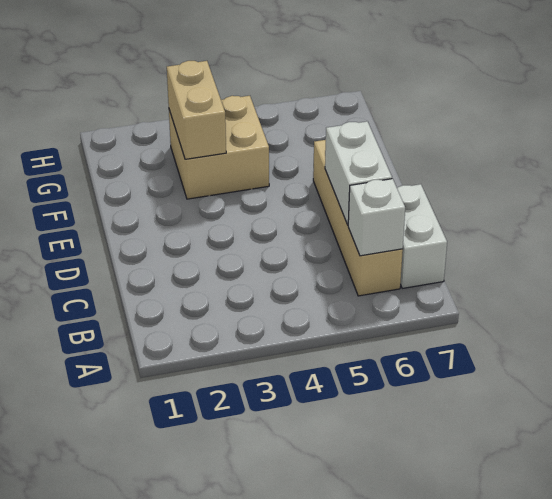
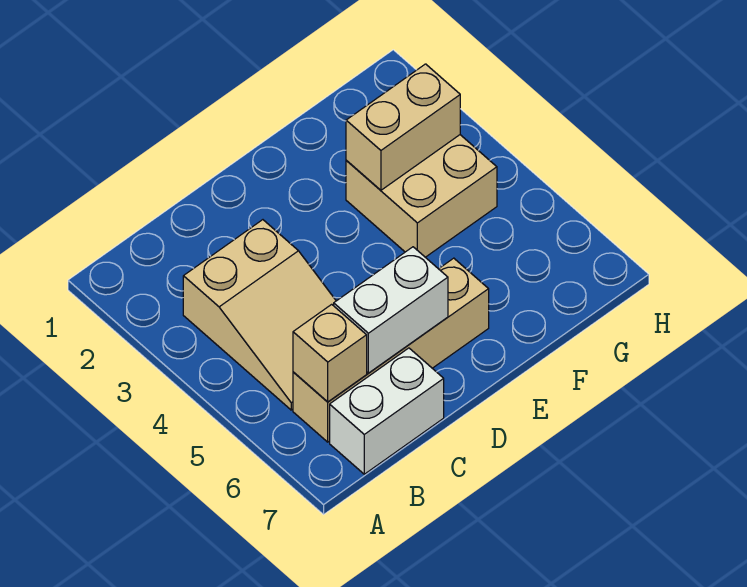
none -> tan slope B3:C5 level 1 top 3
white brick B6 level 2 -> tan brick B6 level 2

